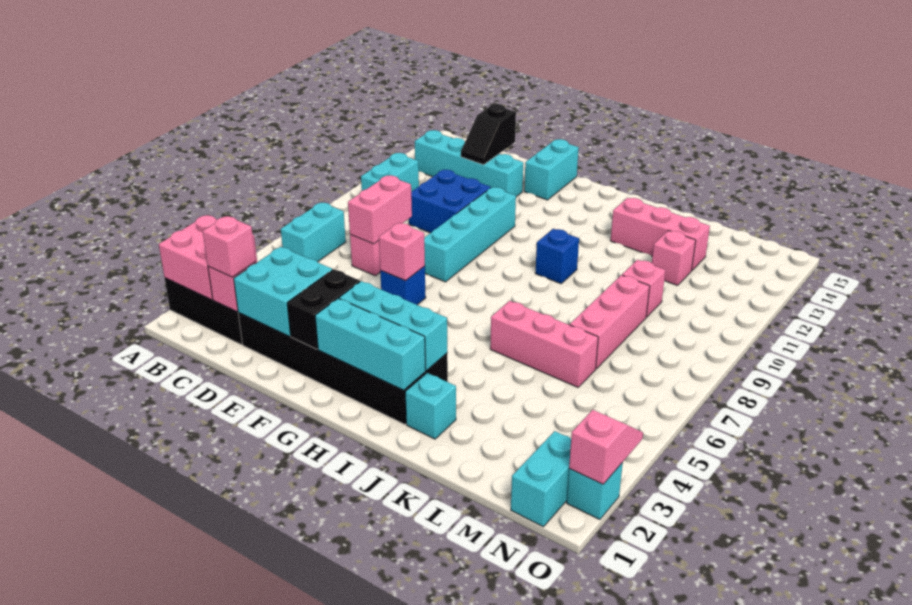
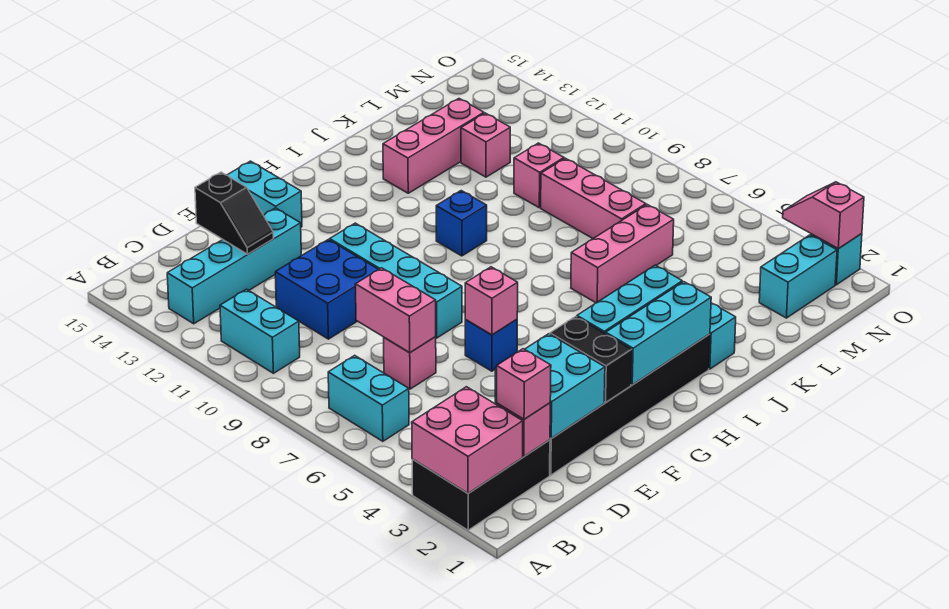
cyan brick N1:N2 level 1 -> cyan brick M2:N2 level 1

